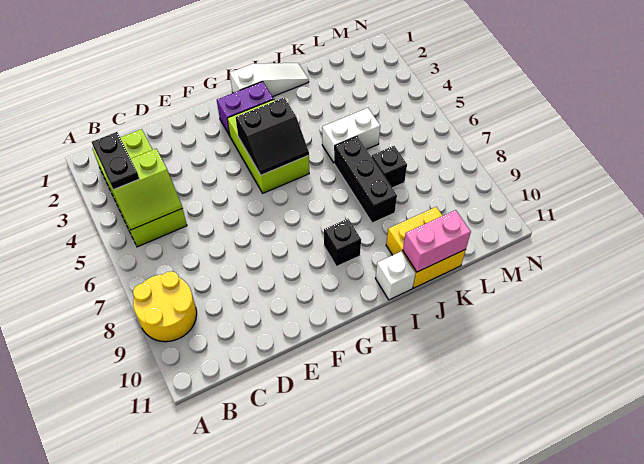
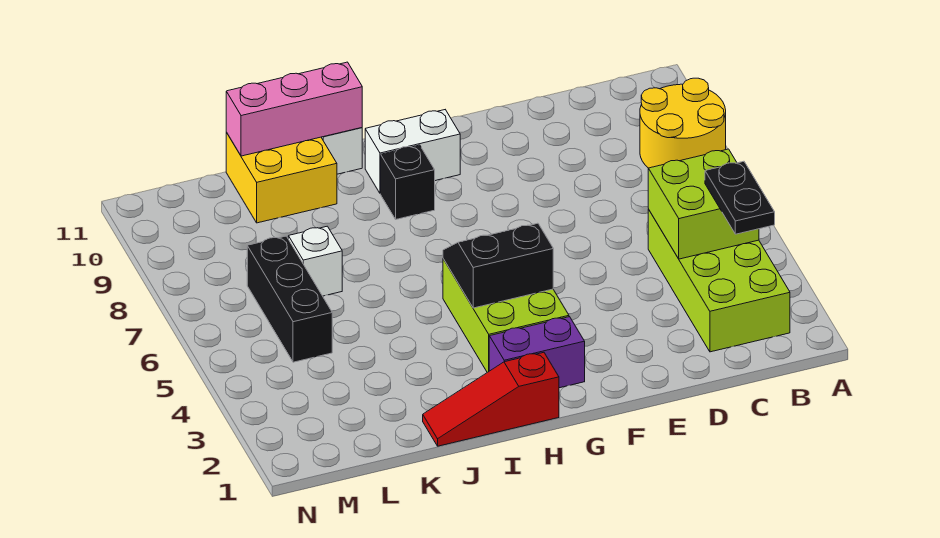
lime slope B4:C5 level 2 top 4 -> lime brick B4:C5 level 2
white slope H1:J1 level 1 top H -> red slope H1:J1 level 1 top H
white brick J5:K5 level 1 -> white brick G10:H10 level 1
black brick J6:J8 level 1 -> black brick L5:L7 level 1
pink brick J11:K11 level 2 -> pink brick I11:K11 level 2
black brick K7 level 1 -> white brick K7 level 1

